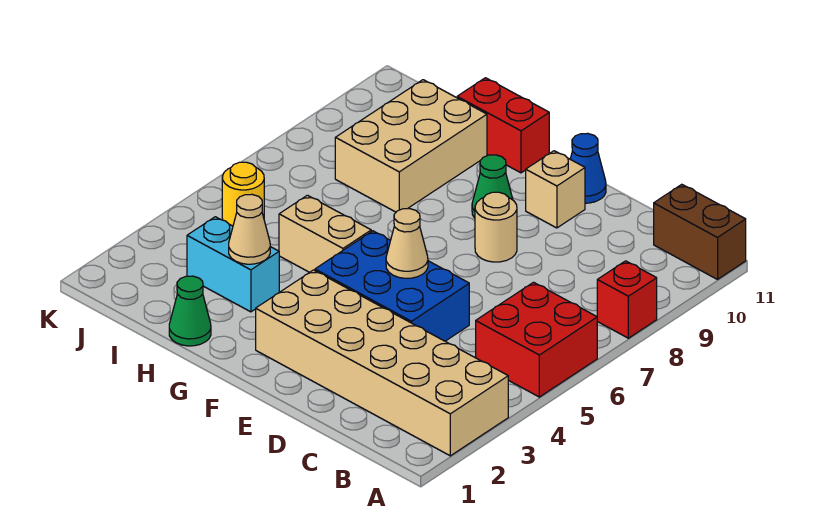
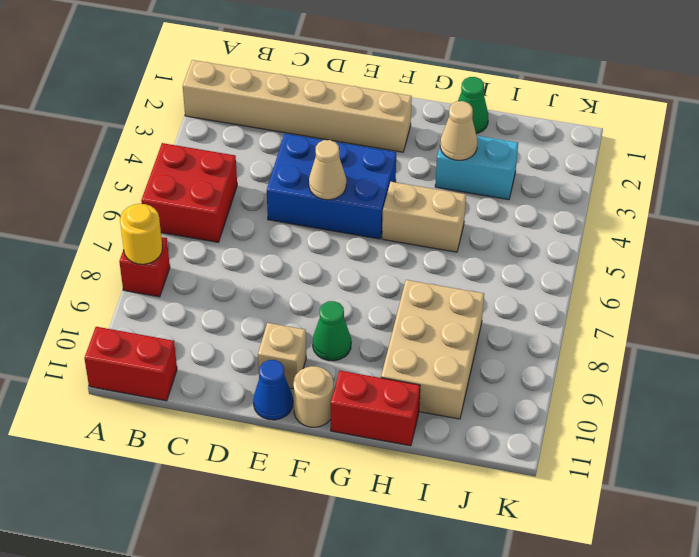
tan brick A2:F3 level 1 -> tan brick A2:F2 level 1
brown brick A11:B11 level 1 -> red brick A11:B11 level 1
tan round brick E8 level 1 -> tan round brick F11 level 1
yellow round brick J5 level 1 -> yellow round brick A8 level 2

